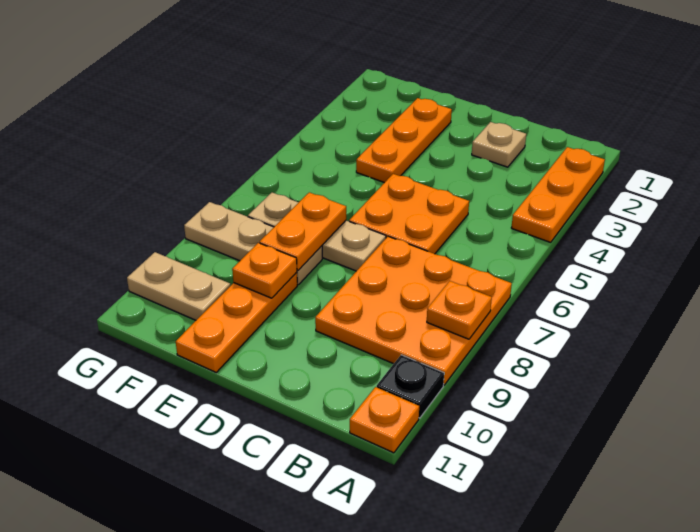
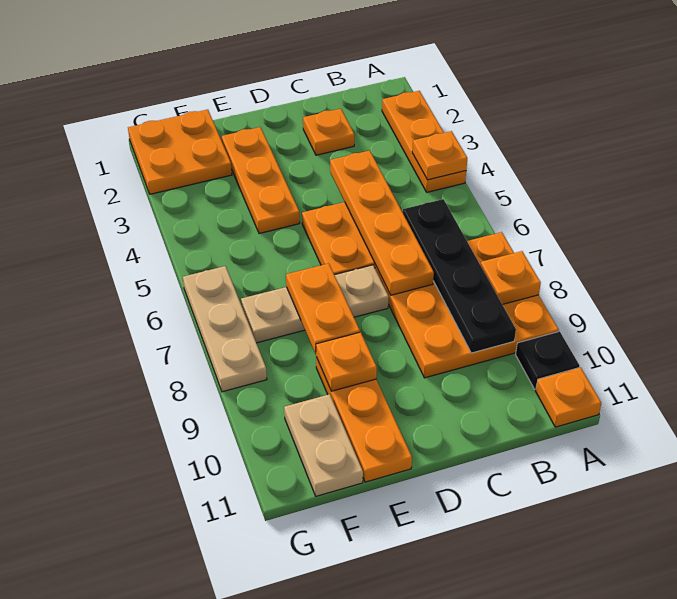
none -> orange plate A4 level 2
none -> black plate B6:B9 level 2
tan plate C2 level 1 -> orange plate C2 level 1
none -> orange plate C4:C7 level 2
tan plate E8:G8 level 1 -> tan plate G6:G8 level 1
none -> orange plate F1:G2 level 1
tan plate F10:G10 level 1 -> tan plate F10:F11 level 1

